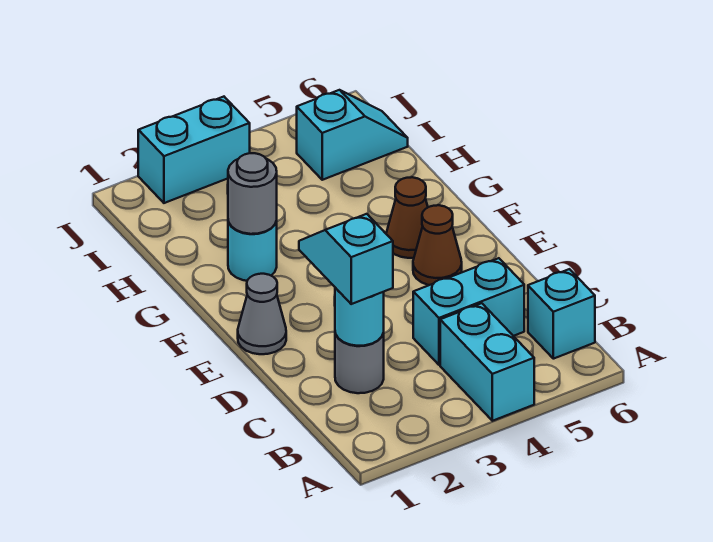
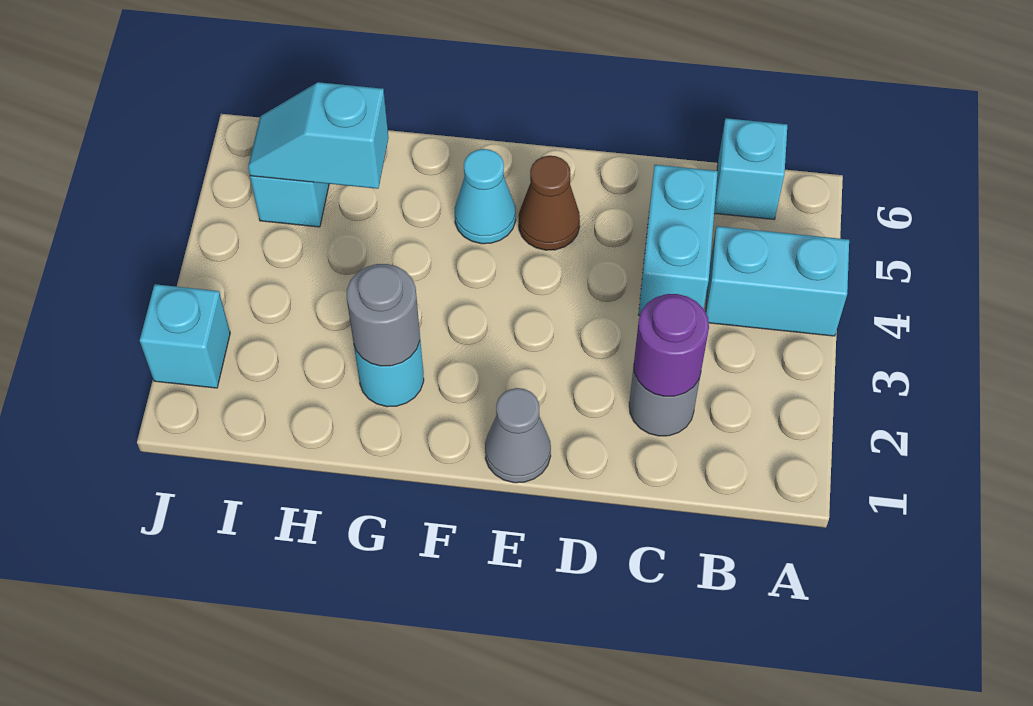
cyan round brick C2 level 2 -> purple round brick C2 level 2
cyan slope C2:D2 level 3 top C -> cyan slope H5:I5 level 2 top H
brown cone F5 level 1 -> cyan cone F5 level 1
cyan brick J2:J3 level 1 -> cyan brick J2 level 1

